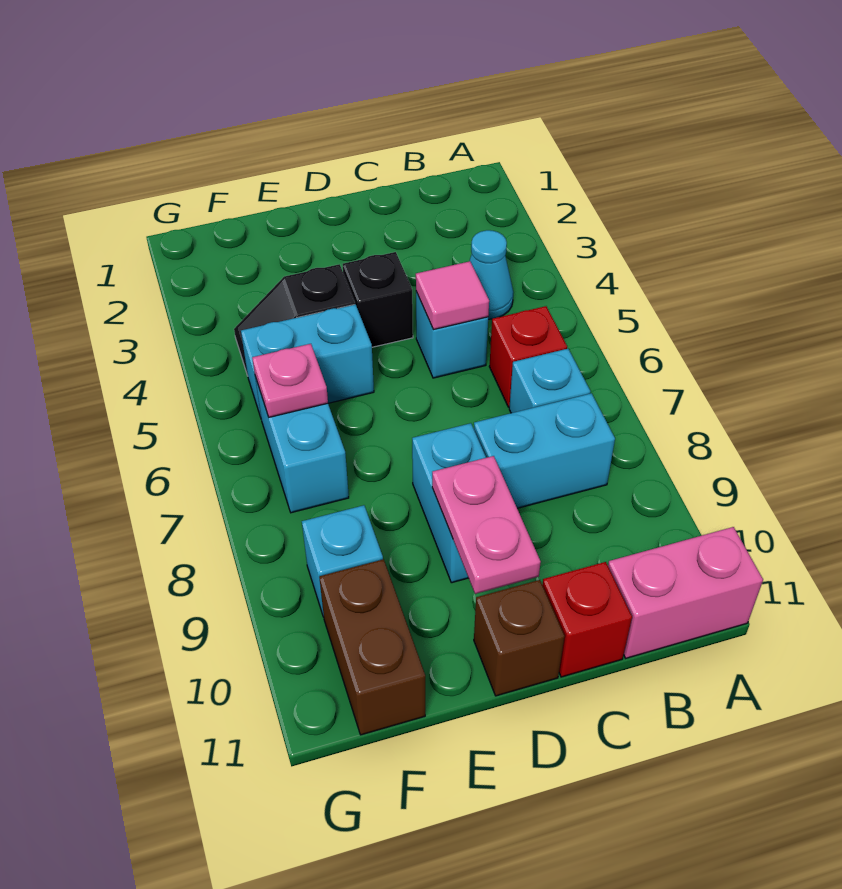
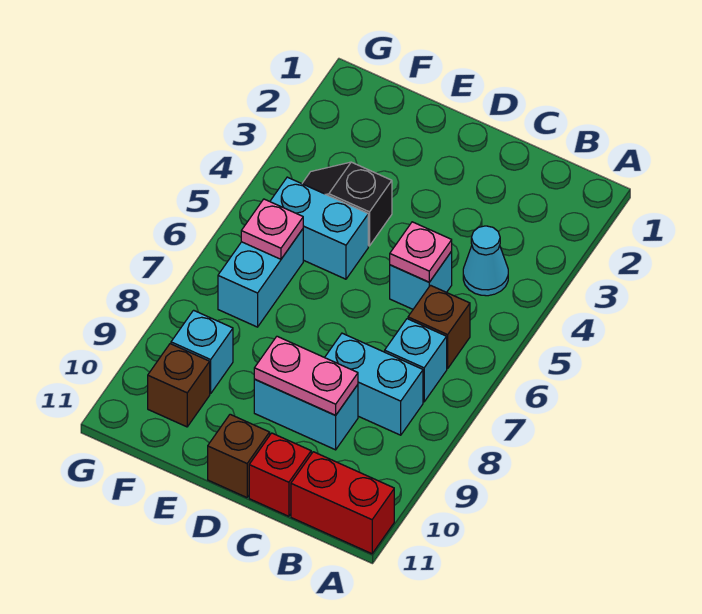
pink brick A11:B11 level 1 -> red brick A11:B11 level 1
red brick B6 level 1 -> brown brick B6 level 1
pink tile C5 level 2 -> pink plate C5 level 2
black brick D4 level 1 -> none
cyan brick D8:D9 level 1 -> cyan brick C9:D9 level 1
pink plate D9:D10 level 2 -> pink plate C9:D9 level 2
brown brick F10:F11 level 1 -> brown brick F10 level 1

